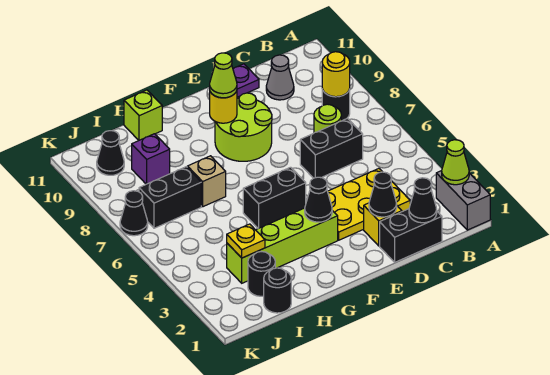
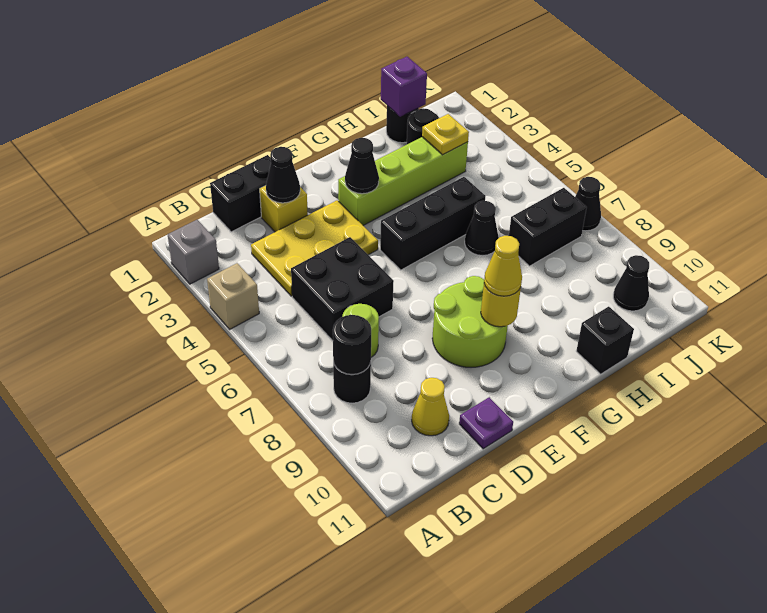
grey brick A1:A2 level 1 -> grey brick A2 level 1
lime cone A2 level 2 -> none
yellow round brick B8 level 2 -> black round brick B8 level 2
black cone C1 level 2 -> black cone H6 level 1
black brick C6:D6 level 1 -> black brick C5:D6 level 1
grey cone C10 level 1 -> yellow cone C10 level 1
black brick F5:G5 level 1 -> black brick F5:H5 level 1
lime cone F9 level 3 -> yellow cone F9 level 3
tan brick H7 level 1 -> tan brick A4 level 1
lime brick H11 level 1 -> black brick H11 level 1
purple brick I9 level 1 -> purple brick I1 level 2

